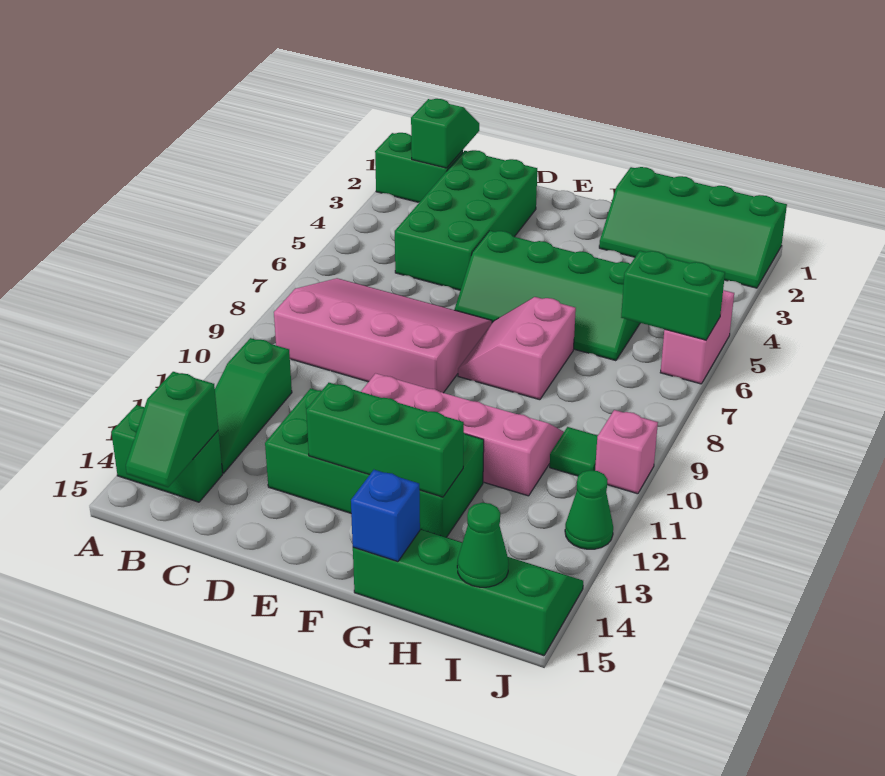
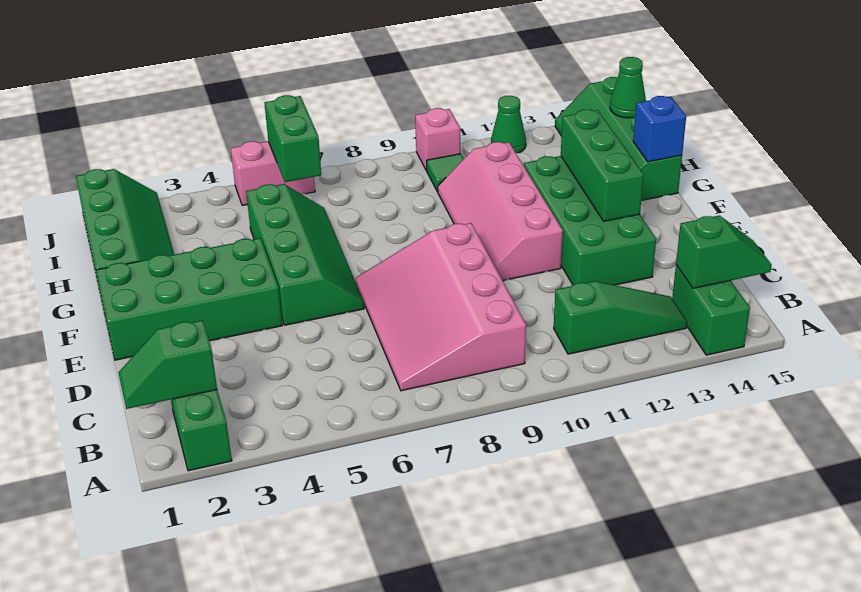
green brick C2:D5 level 1 -> green brick E1:F4 level 1
pink slope F7:G8 level 1 top G -> none

